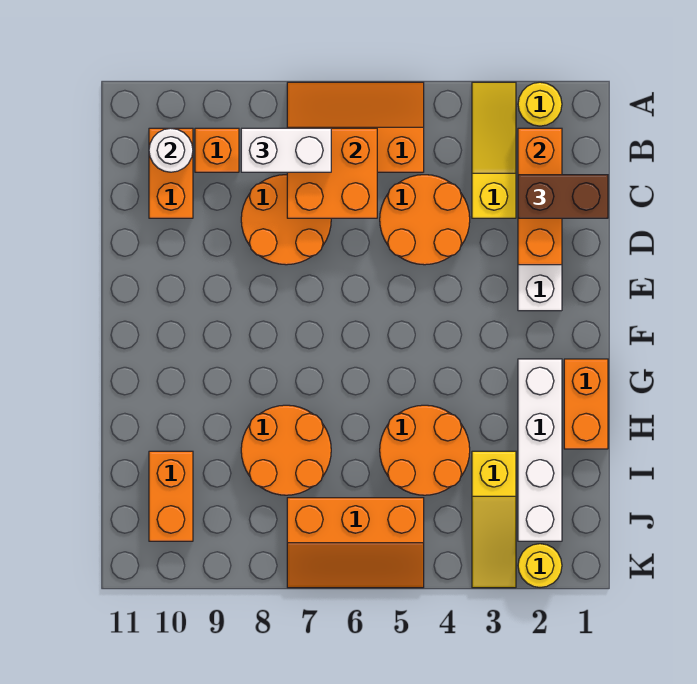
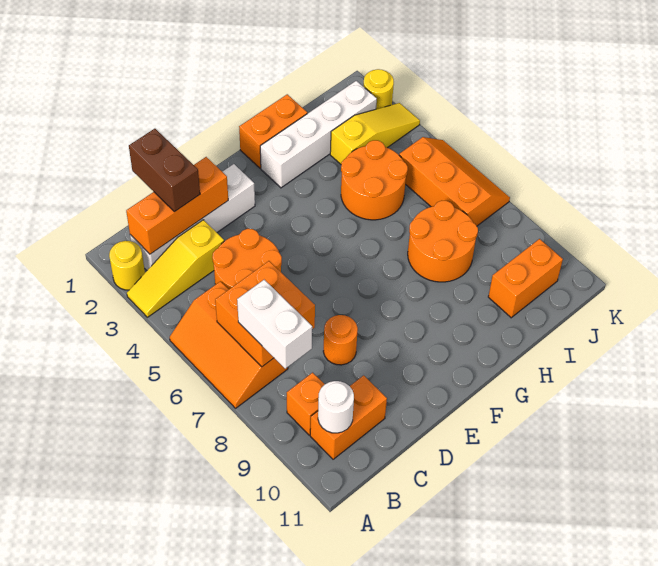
orange round brick C7:D8 level 1 -> orange round brick D8 level 1

